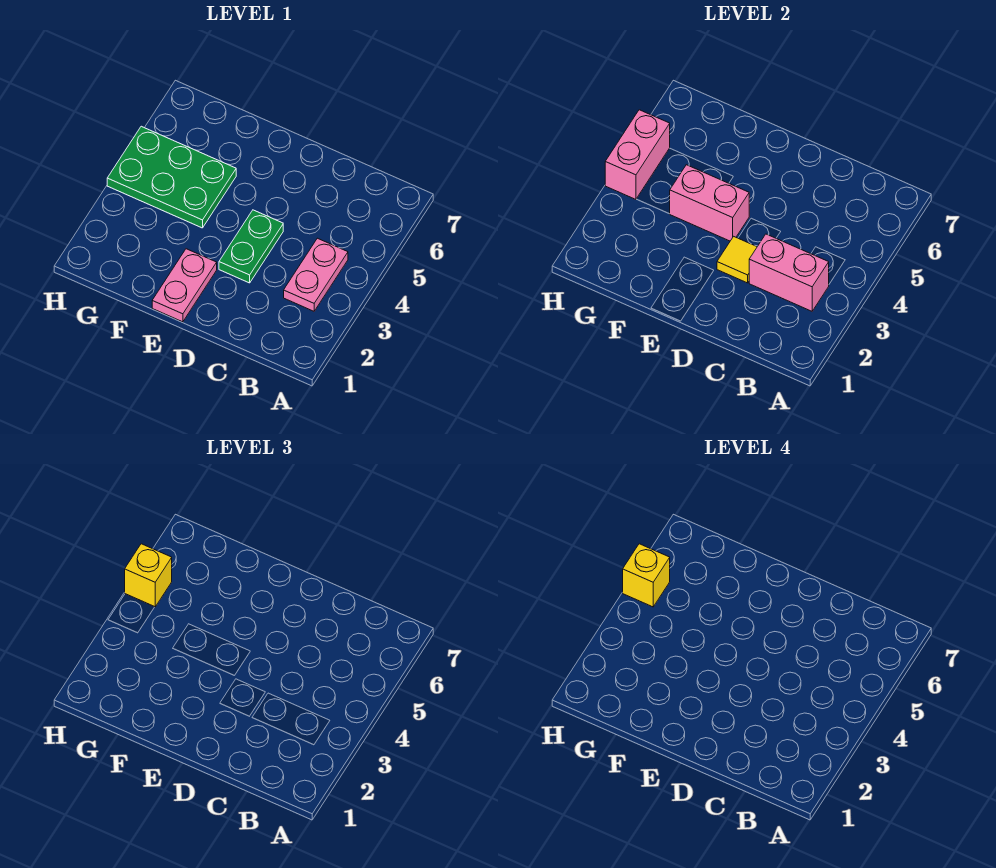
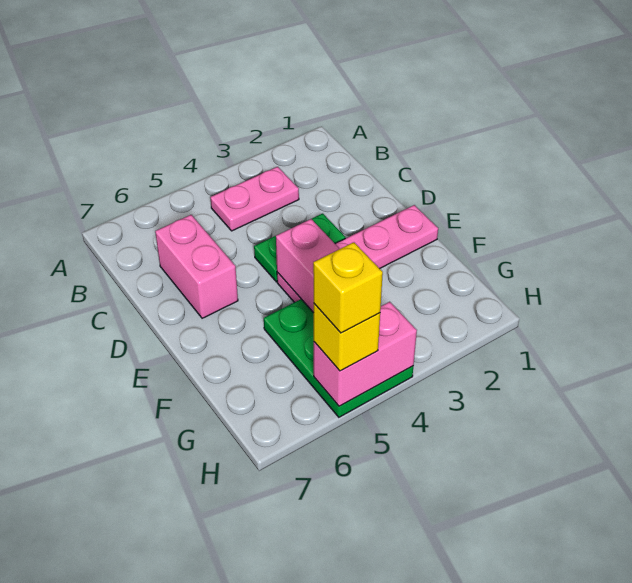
pink brick B3:C3 level 2 -> pink brick C6:D6 level 1
yellow tile D3 level 2 -> none
pink plate E1:E2 level 1 -> pink plate E1:E4 level 1

